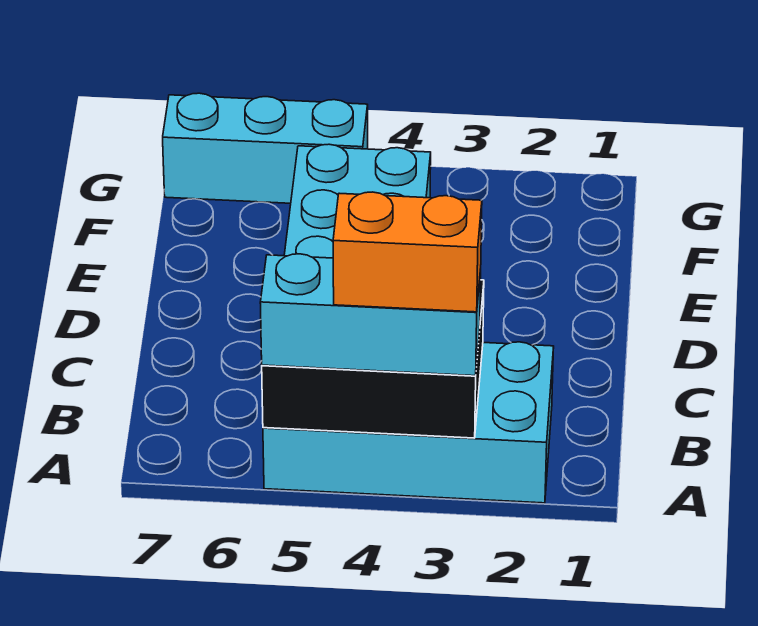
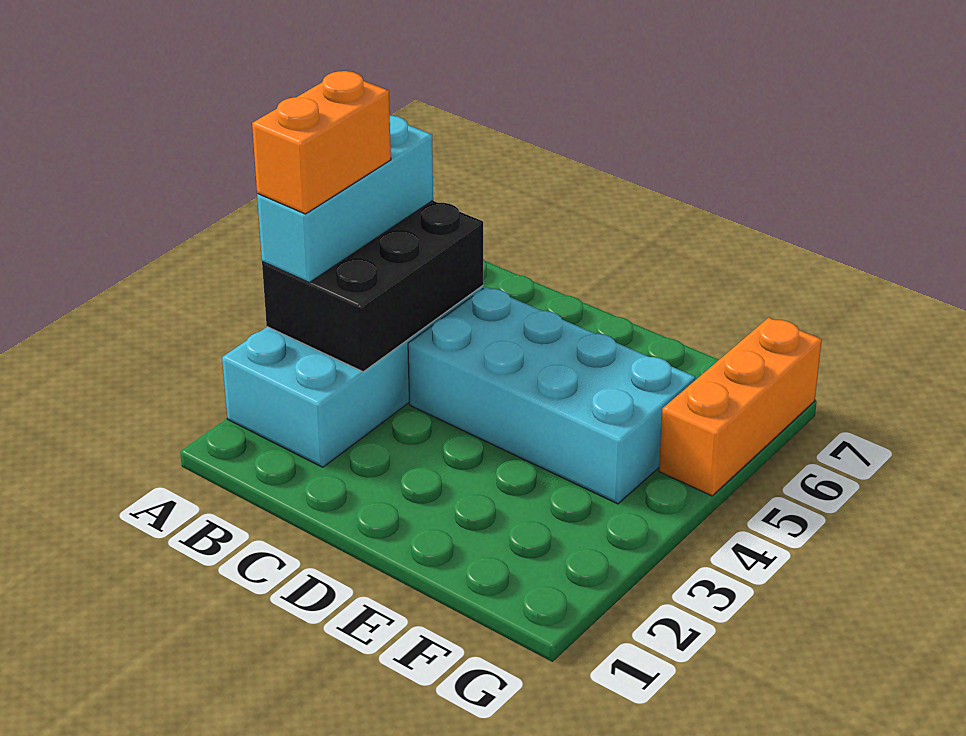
cyan brick G5:G7 level 1 -> orange brick G5:G7 level 1

